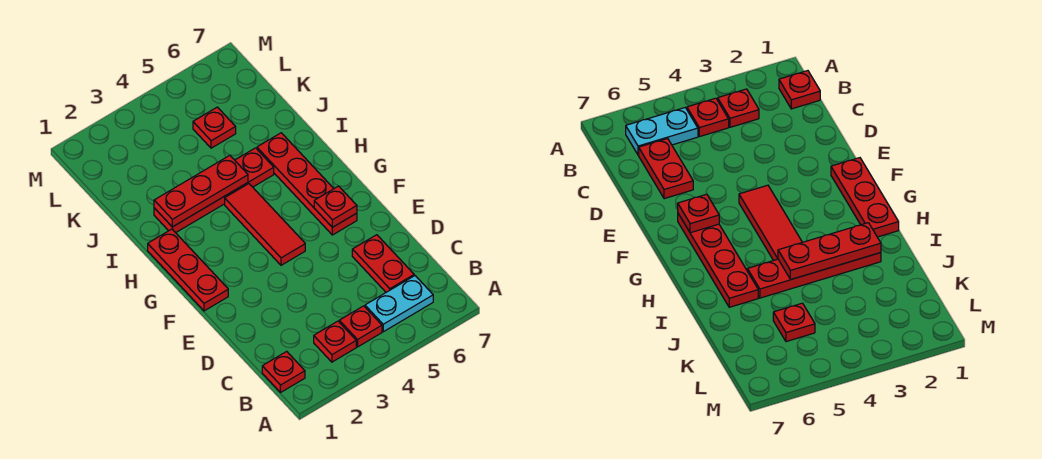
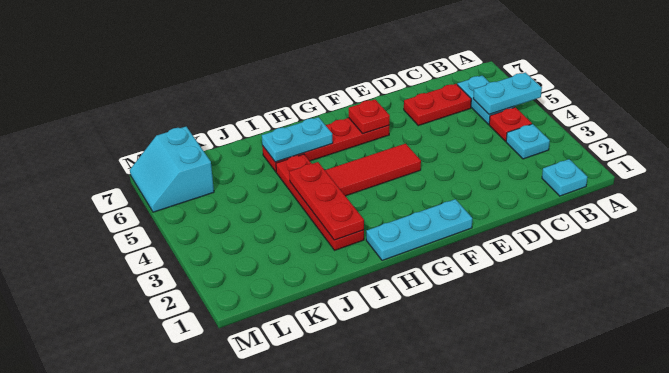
none -> cyan plate A5:B5 level 2
red plate B1 level 1 -> cyan plate B1 level 1
red plate B3 level 1 -> cyan plate B3 level 1
red plate F1:H1 level 1 -> cyan plate F1:H1 level 1
none -> cyan plate H6:I6 level 2
red plate K5 level 1 -> none
none -> cyan slope L6:M7 level 1 top L

